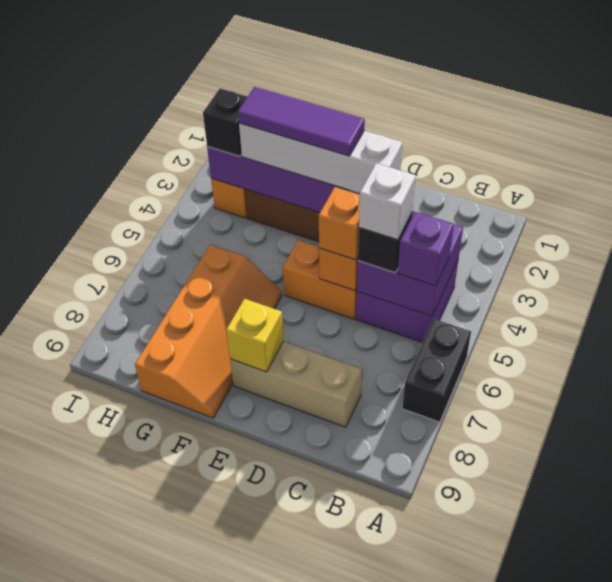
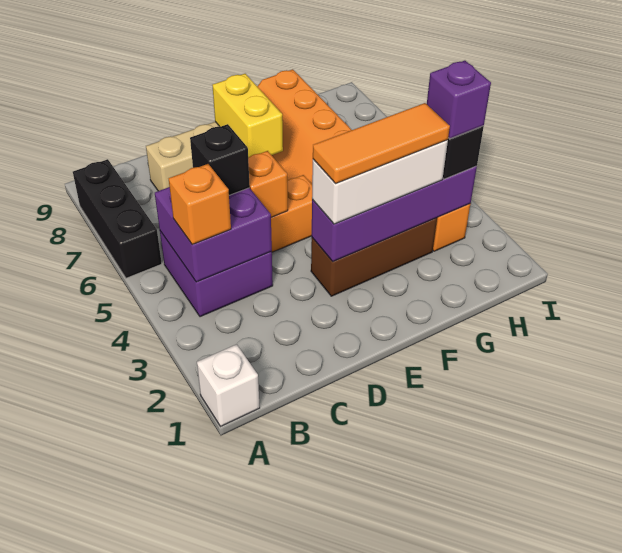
black brick A6:A7 level 1 -> black brick A6:A8 level 1
purple brick B5 level 3 -> purple brick H3 level 4
white brick C5 level 4 -> white brick A1 level 1
white brick D3:G3 level 3 -> white brick E3:G3 level 3
orange brick D5 level 3 -> orange brick B4 level 3
purple tile E3:G3 level 4 -> orange tile E3:G3 level 4
yellow brick E8 level 2 -> yellow brick E7:E8 level 2

